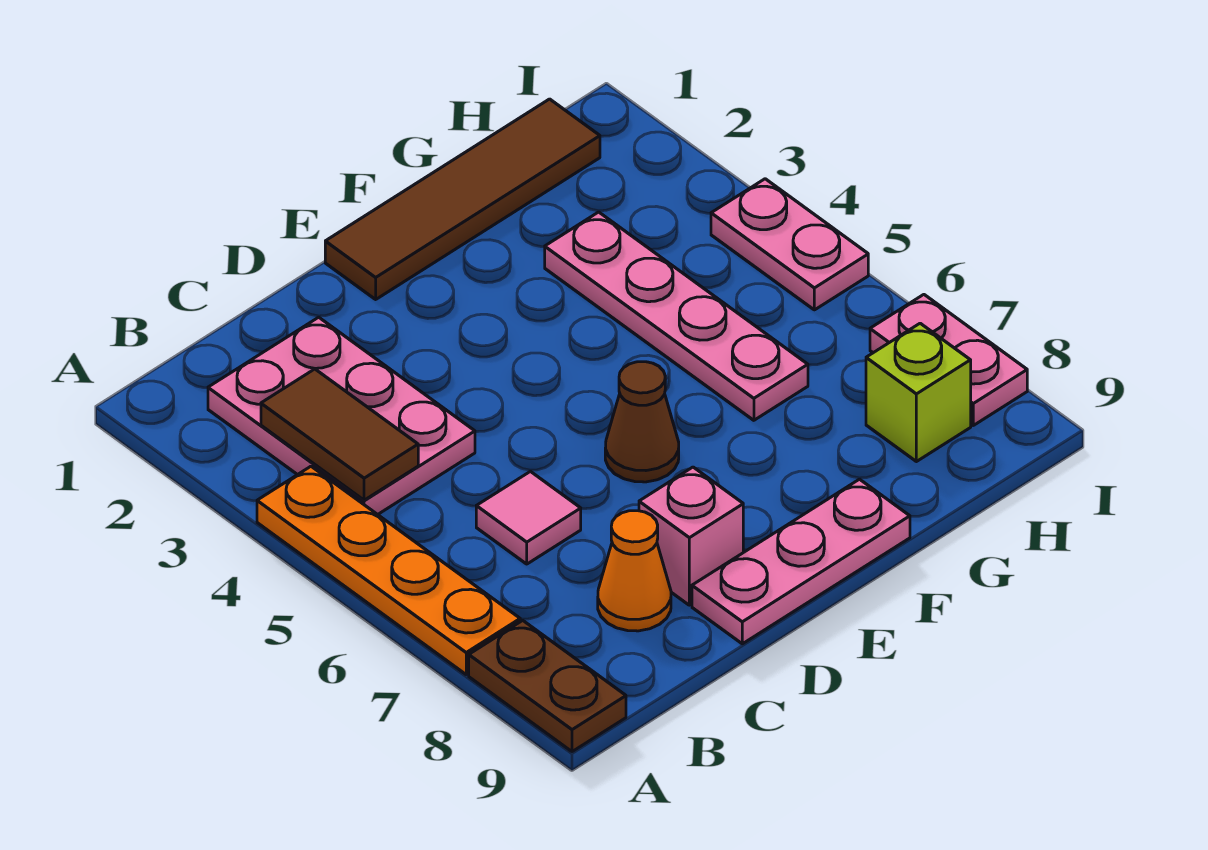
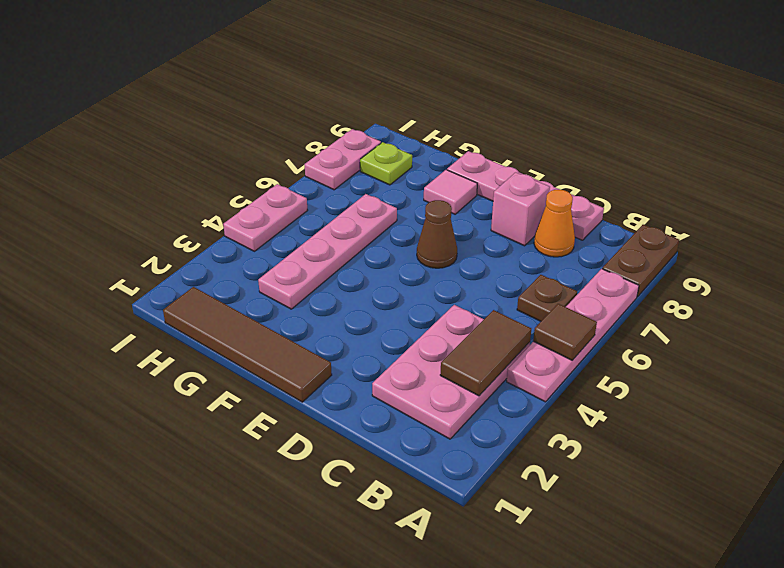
orange plate A4:A7 level 1 -> pink plate A4:A7 level 1
none -> brown tile A5 level 2
none -> brown plate B6 level 1
pink tile C6 level 1 -> pink tile F8 level 1
pink plate D9:F9 level 1 -> pink plate C9:F9 level 1
lime brick H8 level 1 -> lime plate H8 level 1

